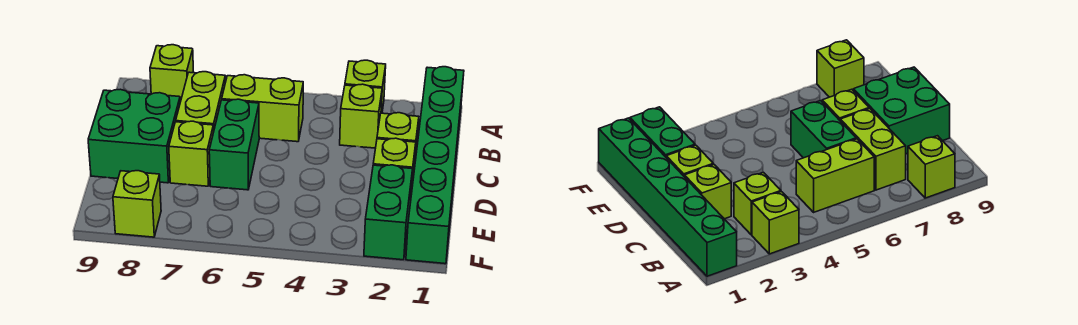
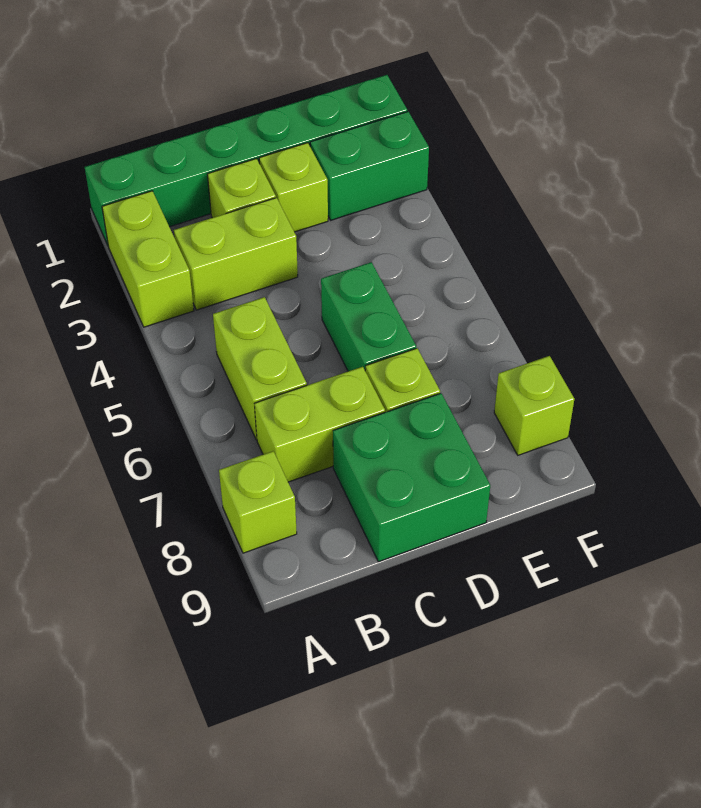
lime brick A3 level 1 -> lime brick A2:A3 level 1
lime brick B3 level 1 -> lime brick B3:C3 level 1
green brick C6:D6 level 1 -> green brick D5:D6 level 1

